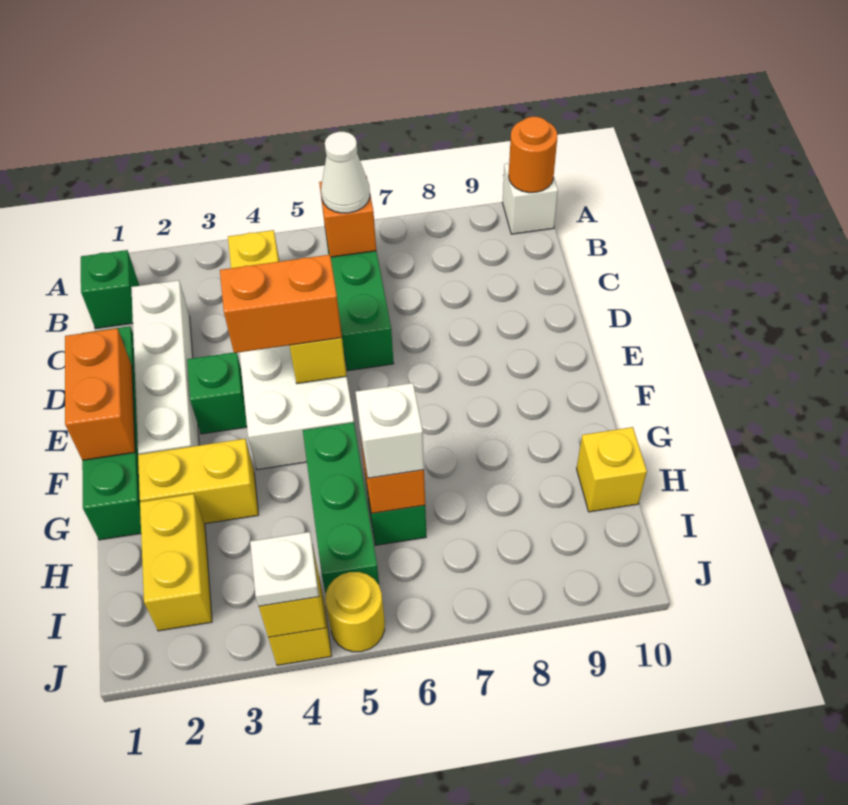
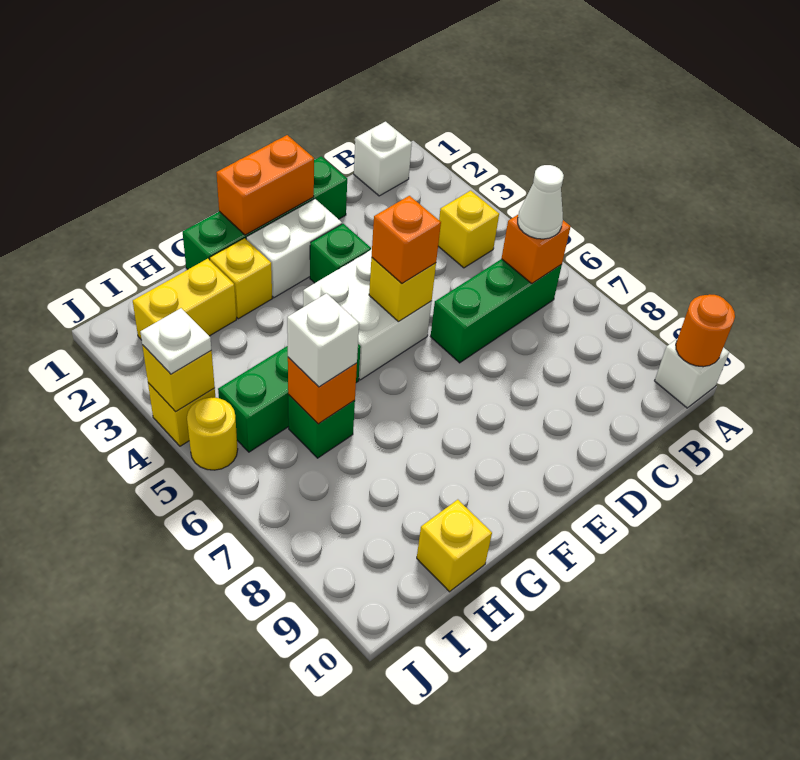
green brick B1 level 1 -> white brick B1 level 1
white brick C2:F2 level 1 -> white brick E2:F2 level 1
orange brick E4:E5 level 3 -> orange brick E5 level 3
yellow brick G2:G3 level 1 -> yellow brick G2 level 1

